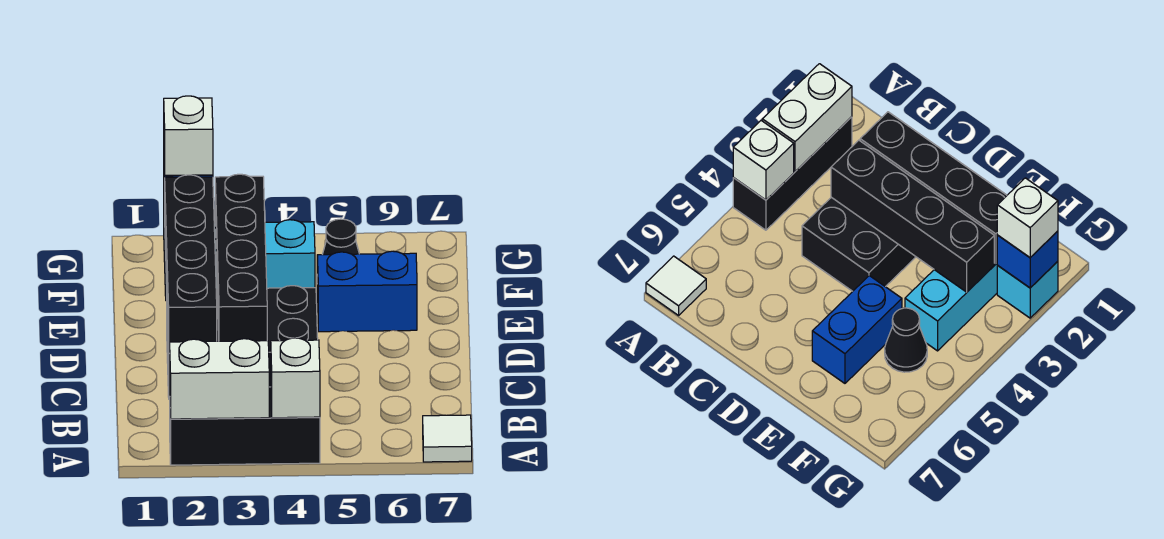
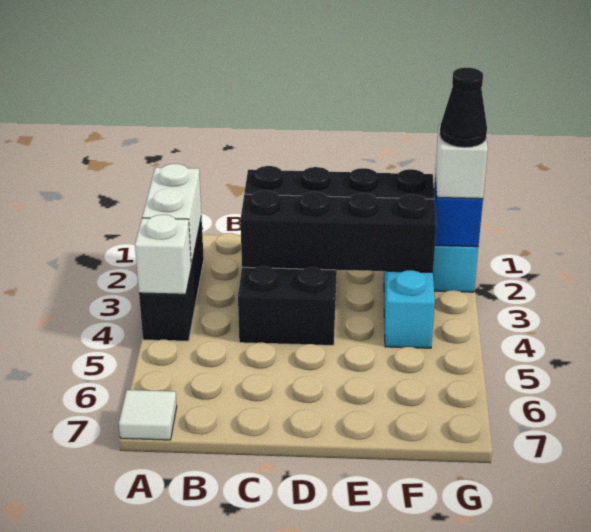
blue brick E5:E6 level 1 -> none
black cone F5 level 1 -> black cone G2 level 4

